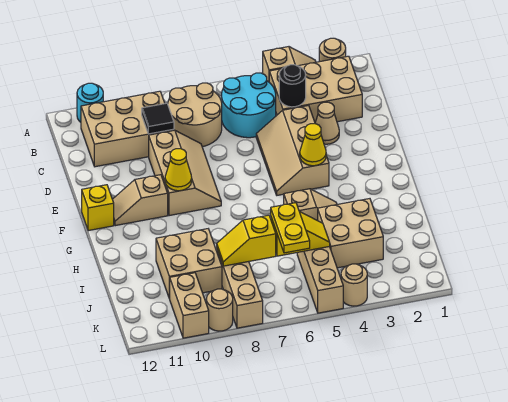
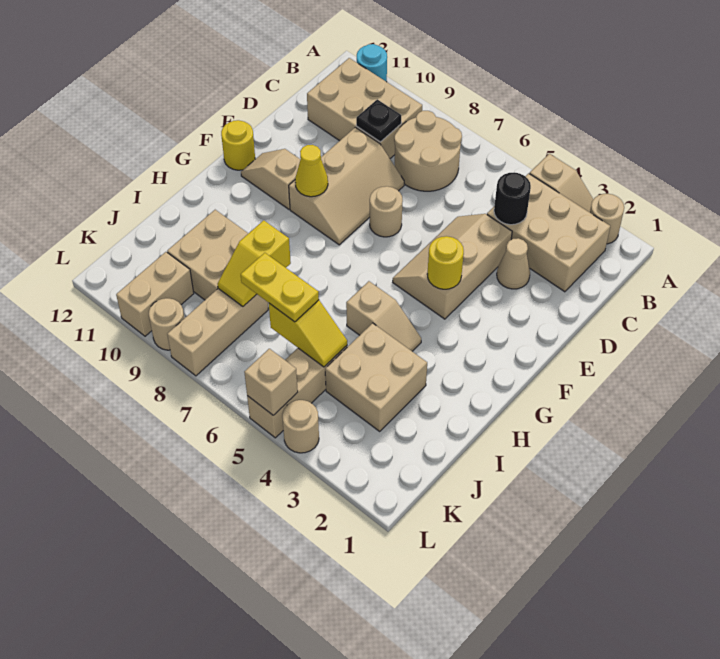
cyan round brick B5:C6 level 1 -> none
black tile C9 level 2 -> black plate C9 level 2
none -> tan round brick E7 level 1
yellow cone F4 level 2 -> yellow round brick F4 level 2
yellow brick F12 level 1 -> yellow round brick F12 level 1
yellow plate J6:K6 level 3 -> yellow plate J6:J7 level 3
yellow slope J7:J8 level 2 top 7 -> yellow slope I8:J8 level 2 top I
none -> tan brick L5 level 2

